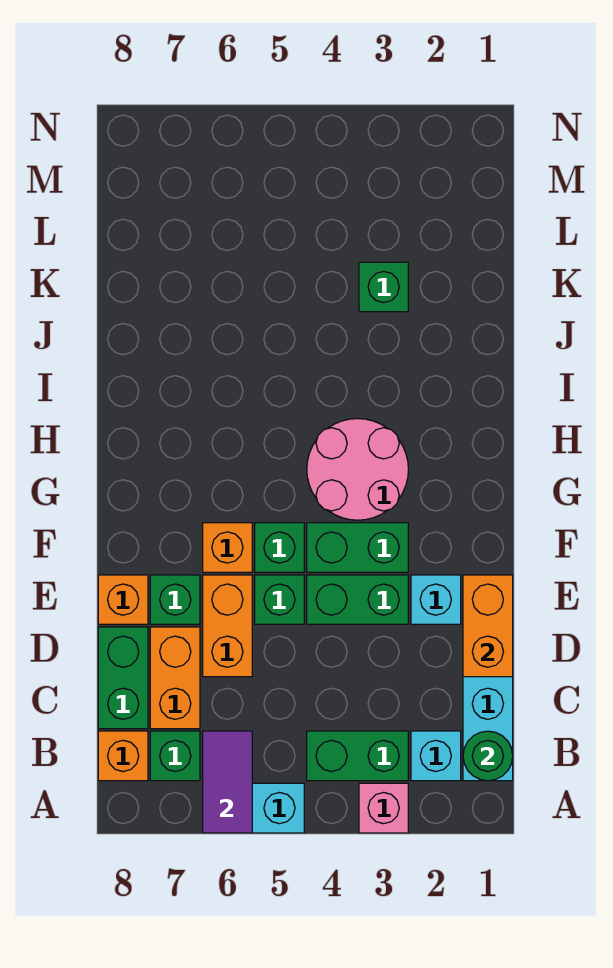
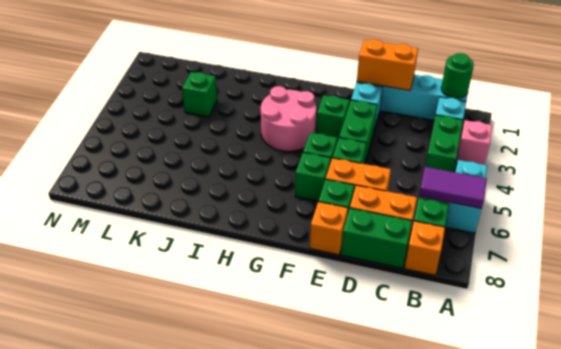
green brick F3:F4 level 1 -> green brick F3 level 1
orange brick F6 level 1 -> green brick F6 level 1

